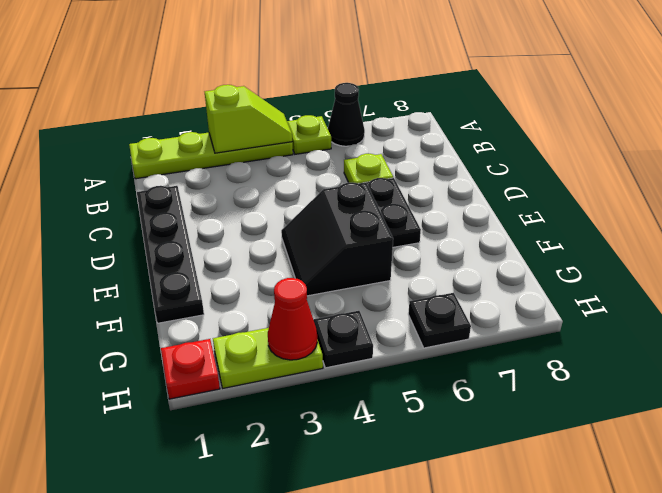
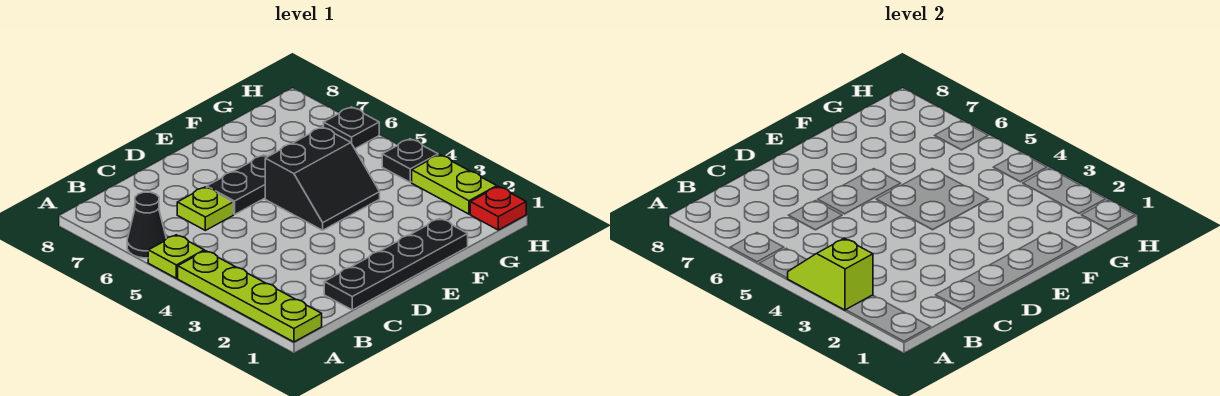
red cone H3 level 2 -> none

